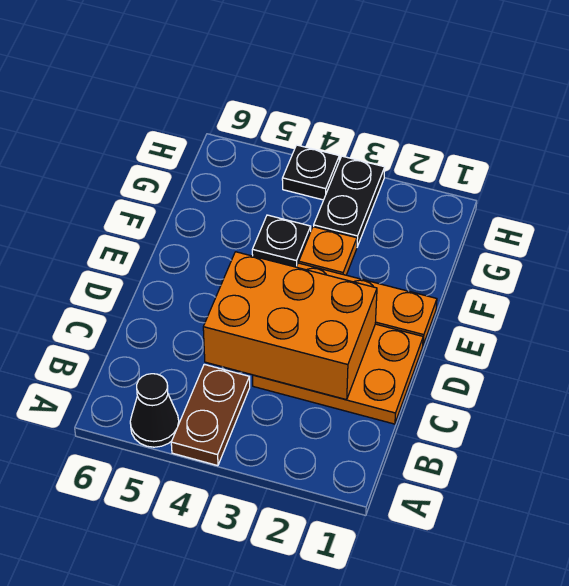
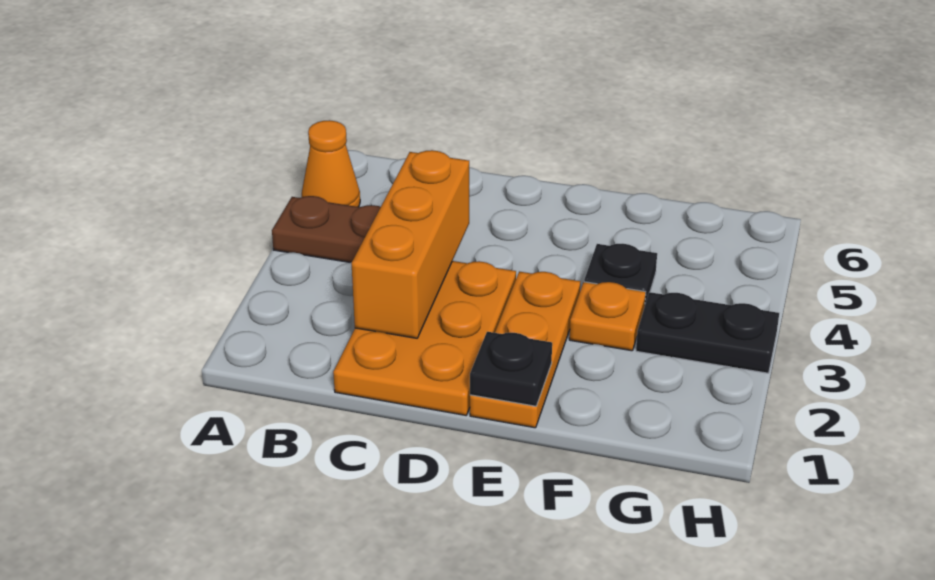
black cone A5 level 1 -> orange cone A5 level 1
orange brick C2:D4 level 2 -> orange brick C2:C4 level 2
black plate H4 level 1 -> black plate E1 level 2

